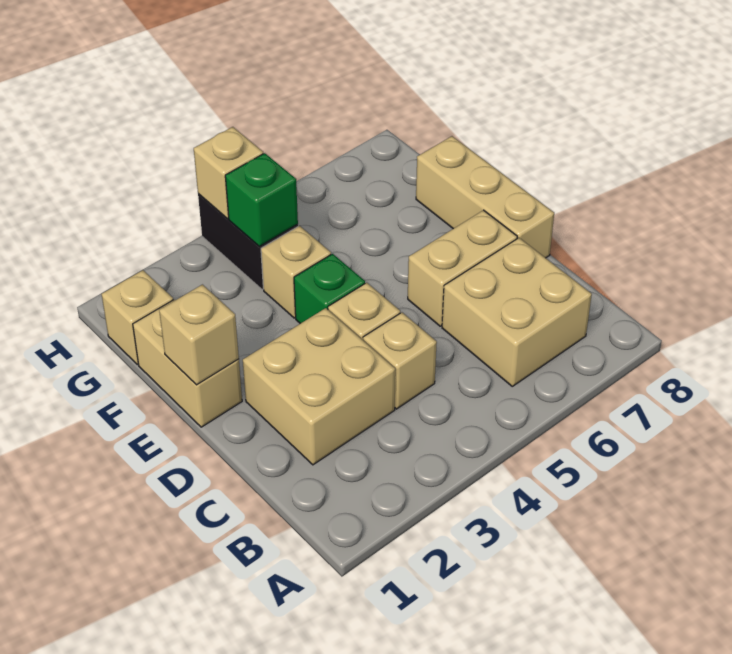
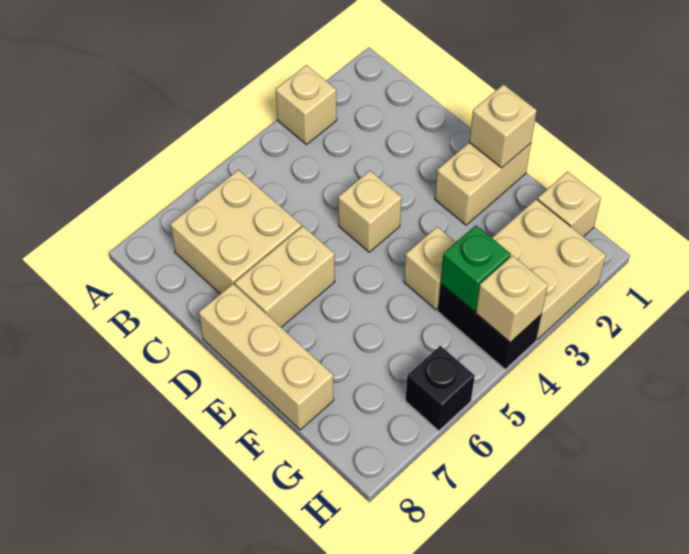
tan brick C2:D3 level 1 -> tan brick G2:H3 level 1
tan brick C4 level 1 -> tan brick A3 level 1
tan brick E1:F1 level 1 -> tan brick E1:E2 level 1
green brick E4 level 1 -> none
none -> black brick H6 level 1

